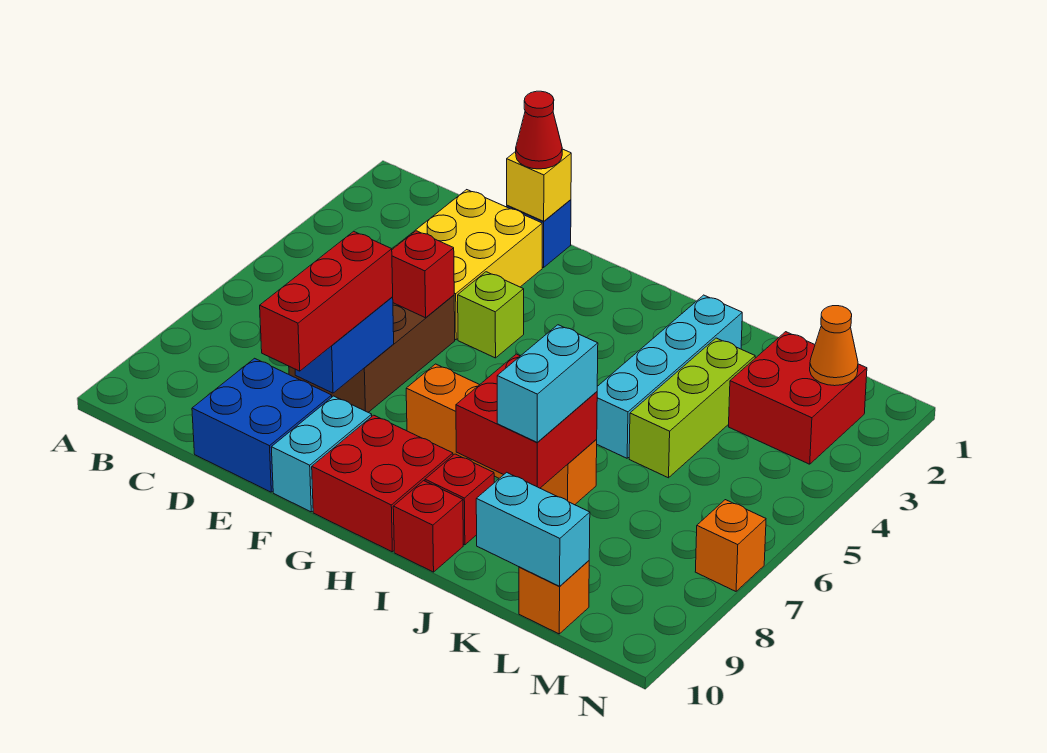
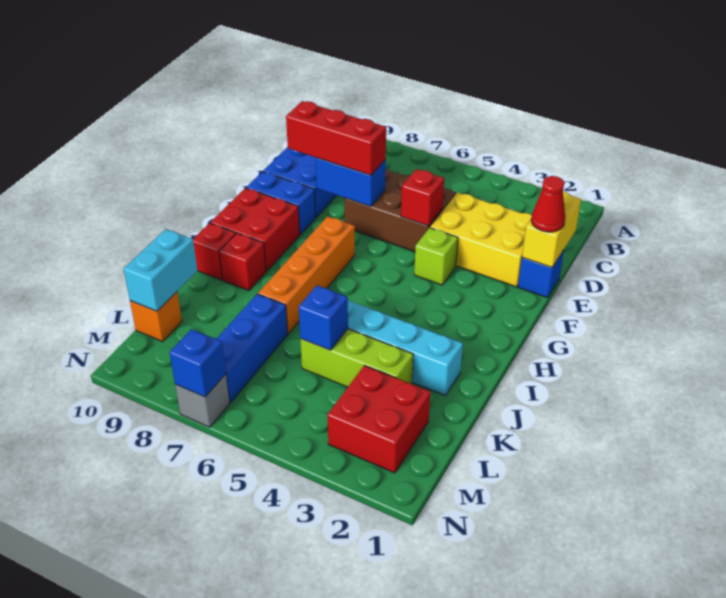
yellow brick E1 level 2 -> yellow brick D1:E1 level 2
cyan brick F9:F10 level 1 -> blue brick F9:F10 level 1
red brick I7:J8 level 2 -> none
cyan brick J7:J8 level 3 -> none
none -> blue brick K5 level 2
none -> blue brick K7:M7 level 1
orange cone M2 level 2 -> none
orange brick N7 level 1 -> grey brick N7 level 1
none -> blue brick N7 level 2

